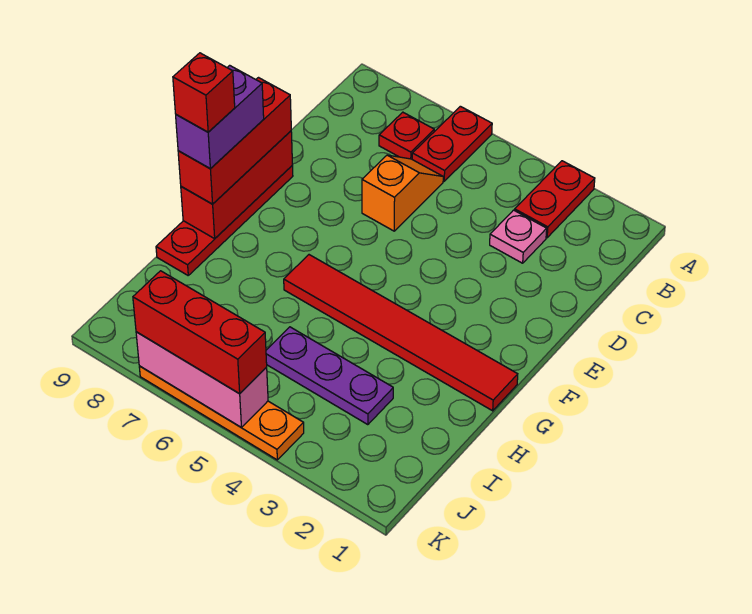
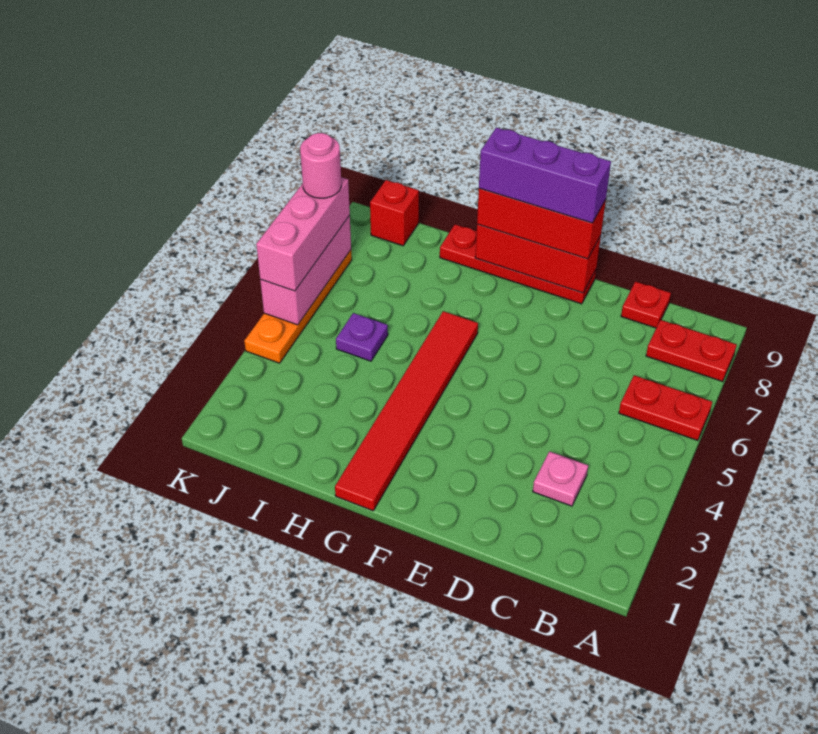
red plate A3:B3 level 1 -> red plate A8:B8 level 1
red plate B7 level 1 -> red plate C9 level 1
orange slope C6:D6 level 1 top D -> none
purple brick F9:G9 level 4 -> purple brick E9:G9 level 4
red brick G9 level 5 -> red brick J9 level 1
purple plate I3:I5 level 1 -> purple plate I5 level 1
red brick K5:K7 level 3 -> pink brick K5:K7 level 3
none -> pink round brick K7 level 4

